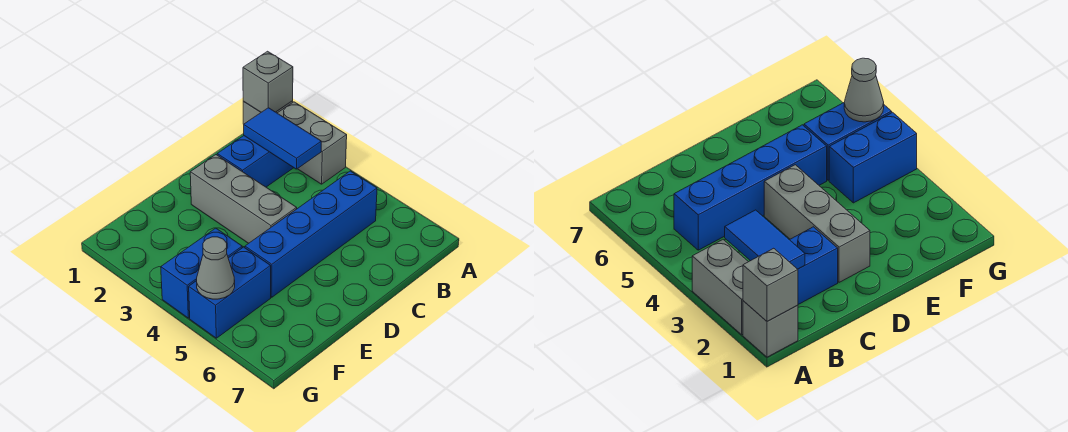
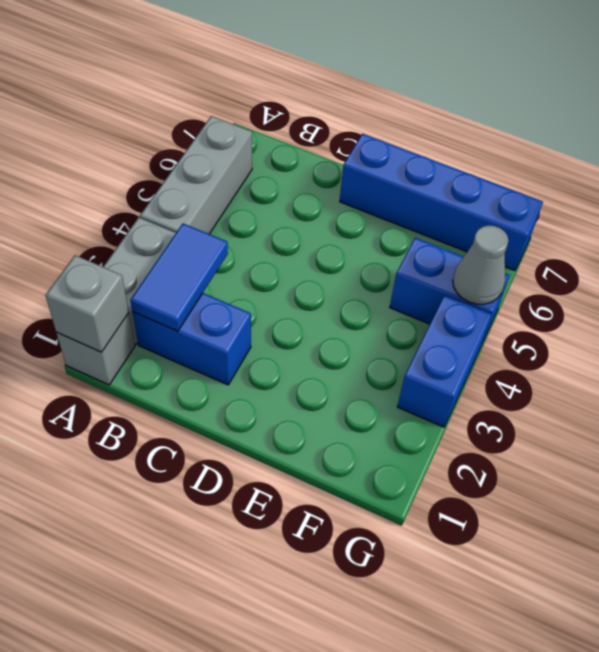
blue brick B5:E5 level 1 -> blue brick D7:G7 level 1
grey brick D2:D4 level 1 -> grey brick A4:A6 level 1
blue brick F4:G4 level 1 -> blue brick G3:G4 level 1

